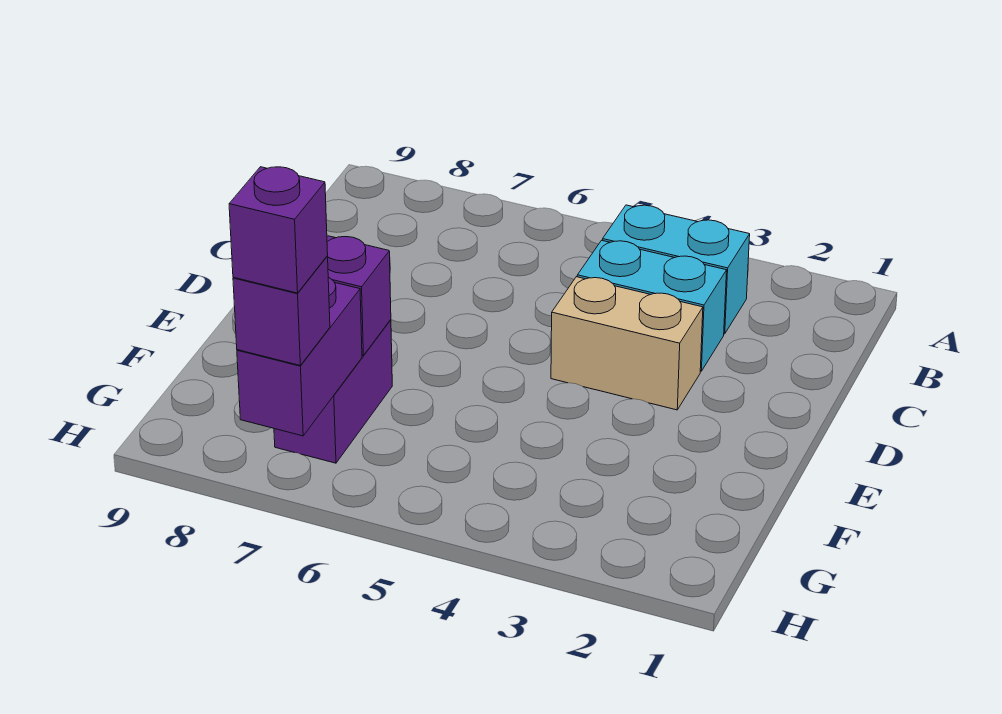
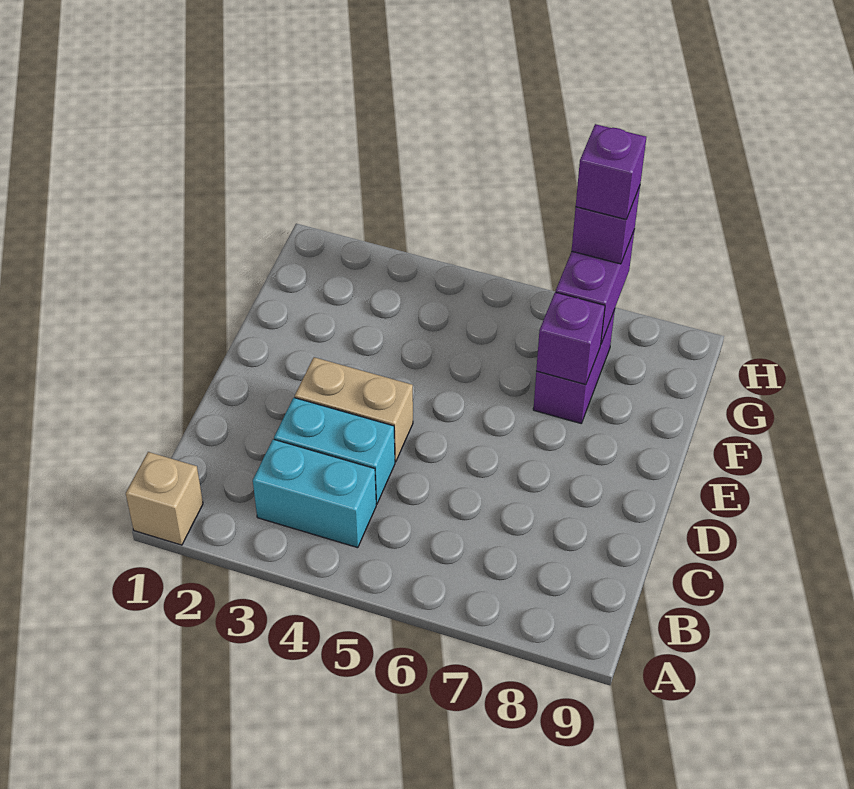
none -> tan brick A1 level 1

